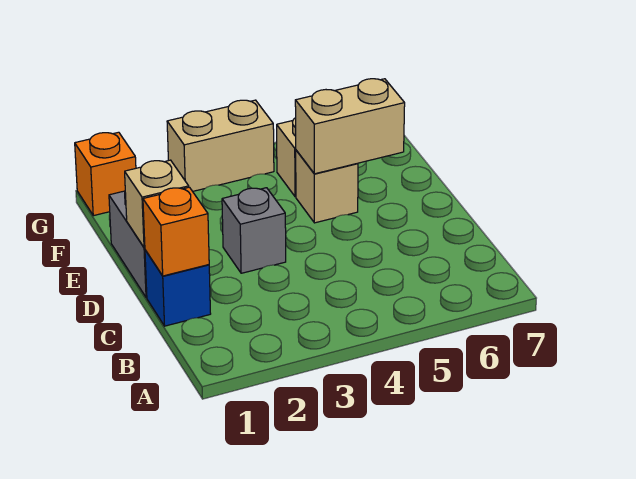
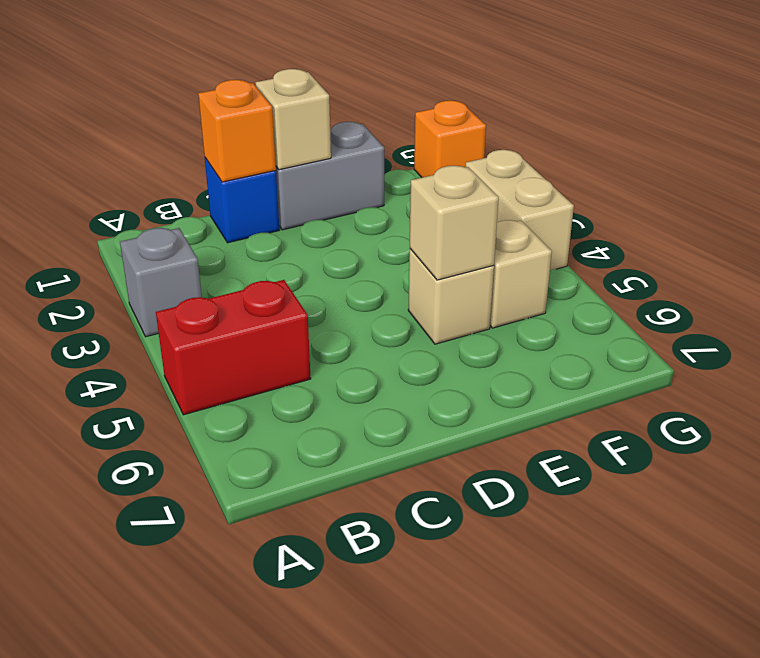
none -> red brick A5:B5 level 1
grey brick D3 level 1 -> grey brick A3 level 1
tan brick E5:E6 level 2 -> tan brick E5 level 2

